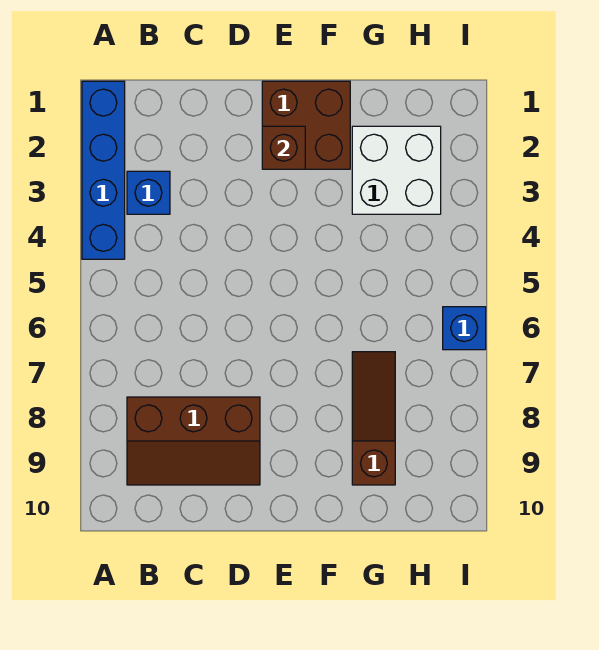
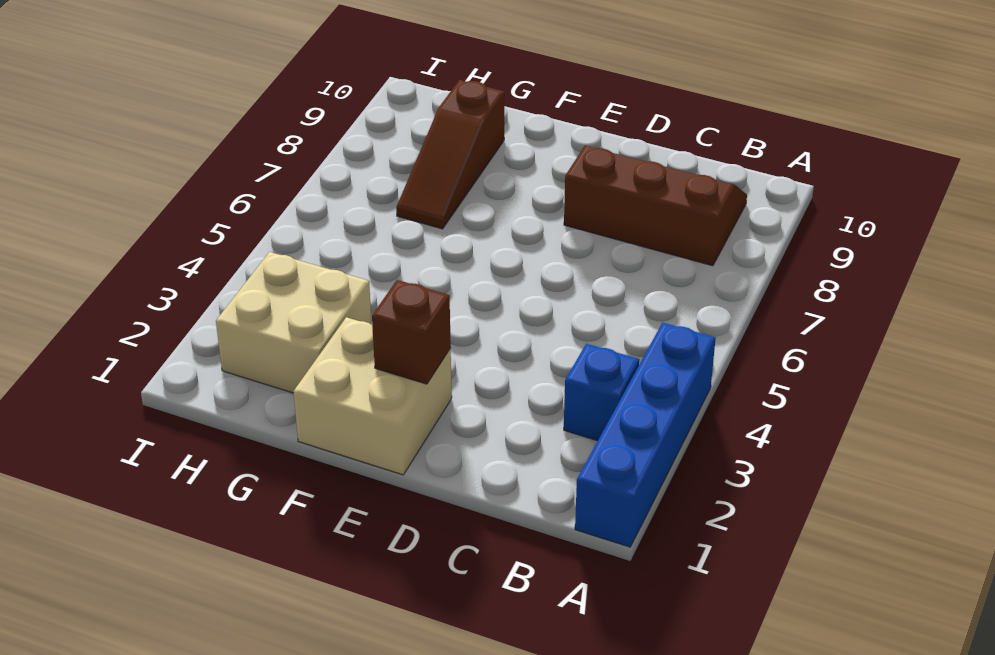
brown brick E1:F2 level 1 -> tan brick E1:F2 level 1
white brick G2:H3 level 1 -> tan brick G2:H3 level 1
blue brick I6 level 1 -> none

